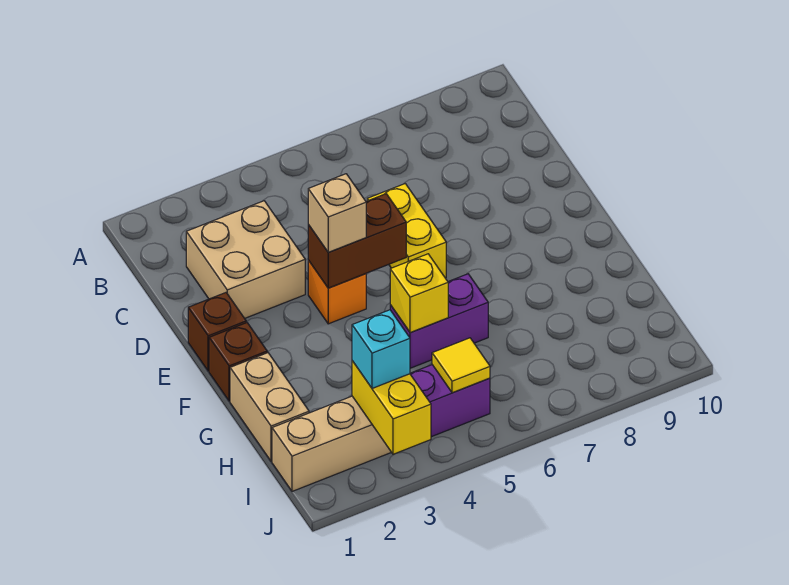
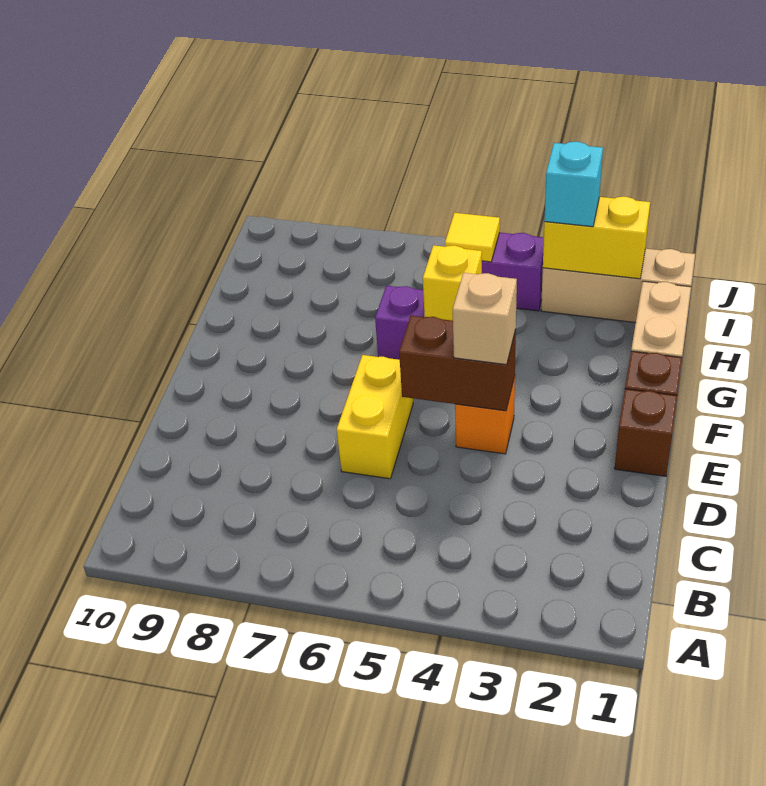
tan brick C2:D3 level 1 -> none
yellow brick I3:J3 level 2 -> yellow brick I2:I3 level 2

